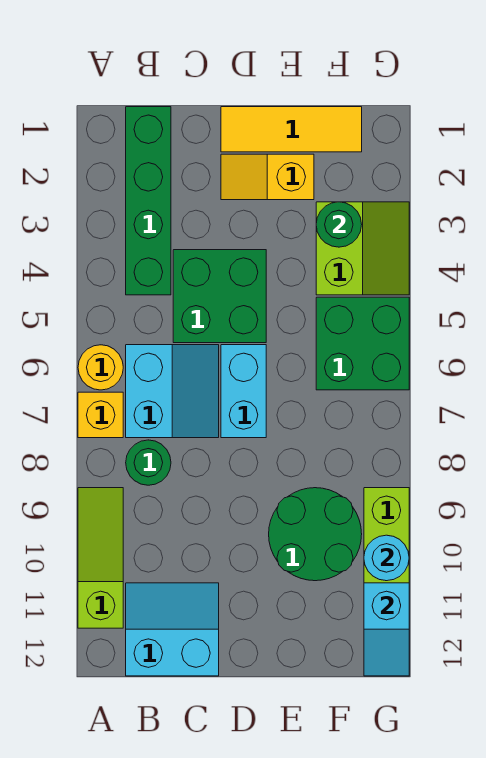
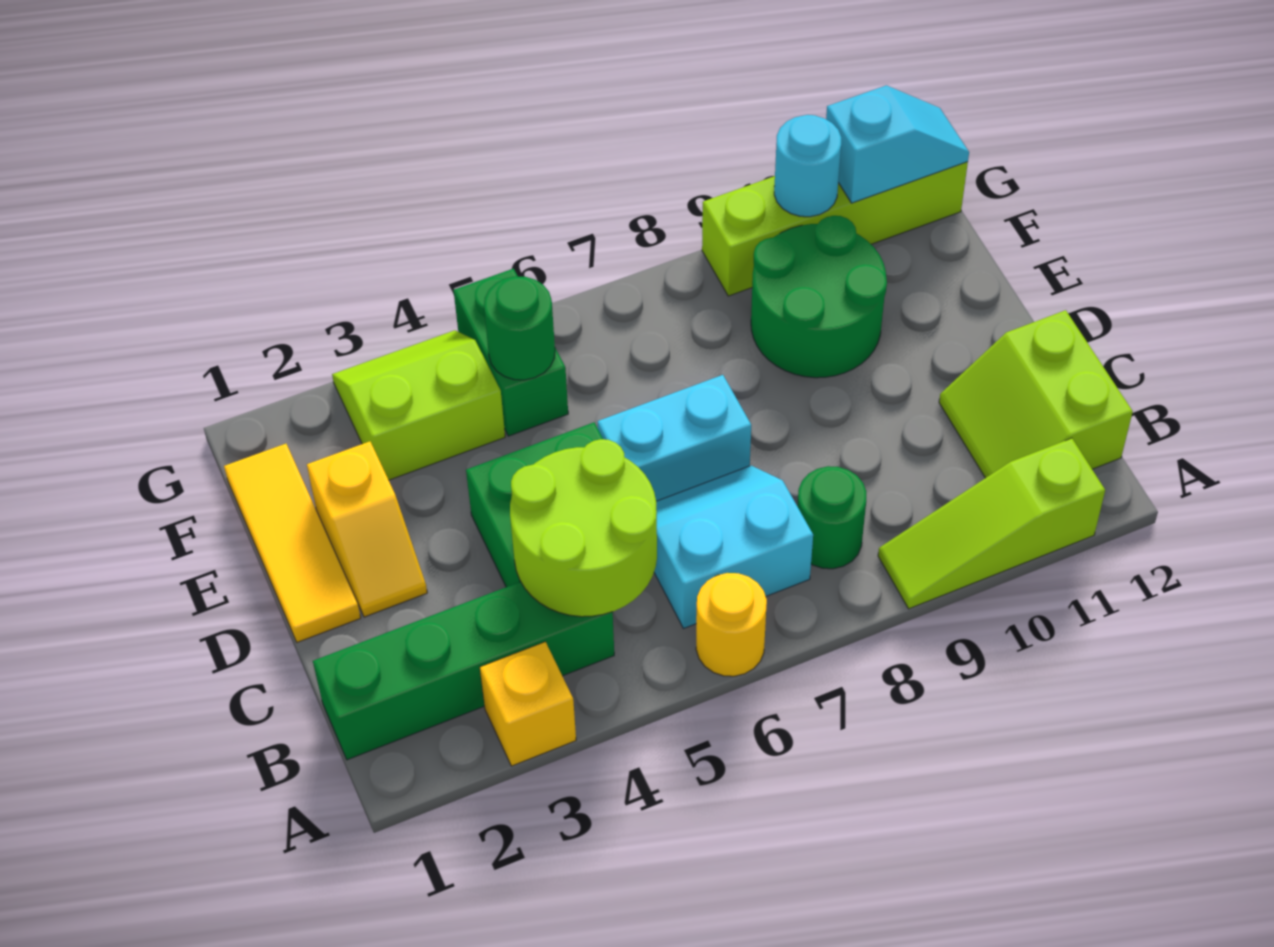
yellow brick A7 level 1 -> yellow brick A3 level 1
none -> lime round brick B4:C5 level 2
cyan slope B11:C12 level 1 top 12 -> lime slope B11:C12 level 1 top 12
green round brick F3 level 2 -> green round brick F5 level 2
green brick F5:G6 level 1 -> green brick F5:G5 level 1

